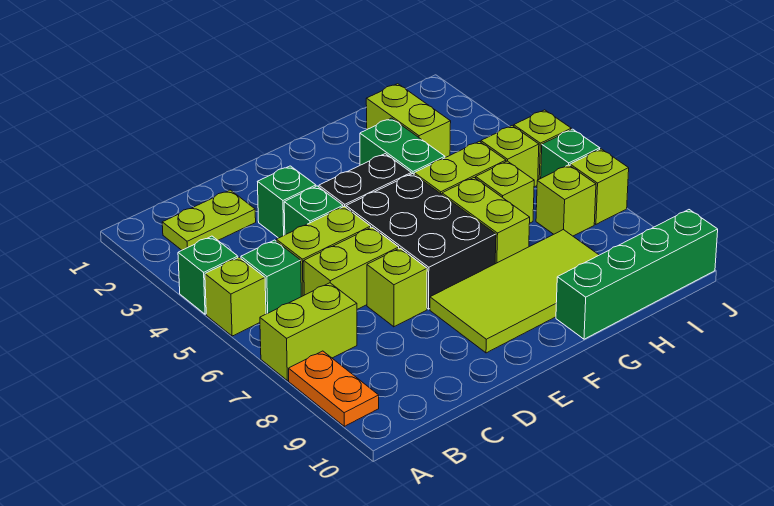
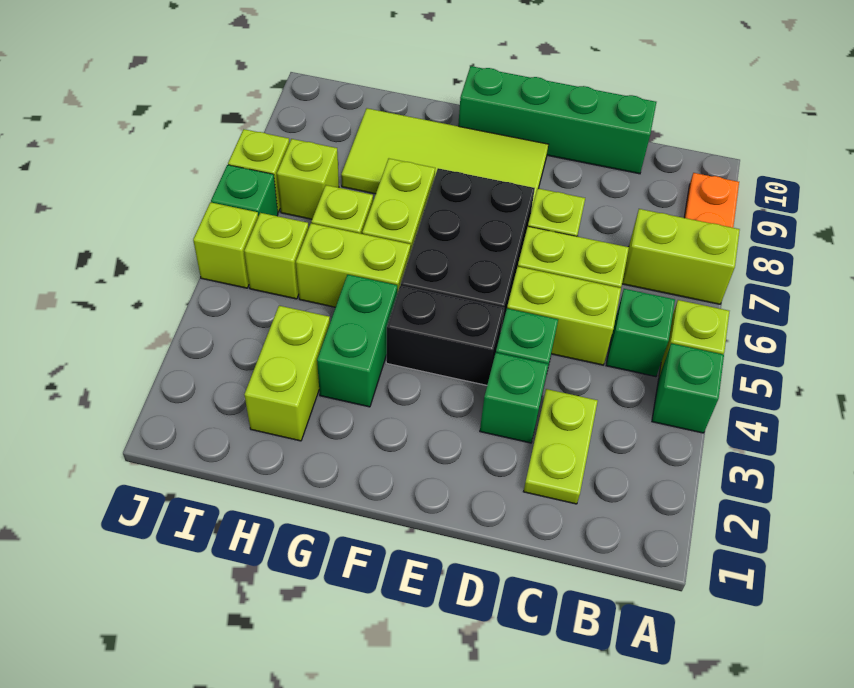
lime plate B2:C2 level 1 -> lime plate C2:C3 level 1
green brick G10:J10 level 1 -> green brick C10:F10 level 1

